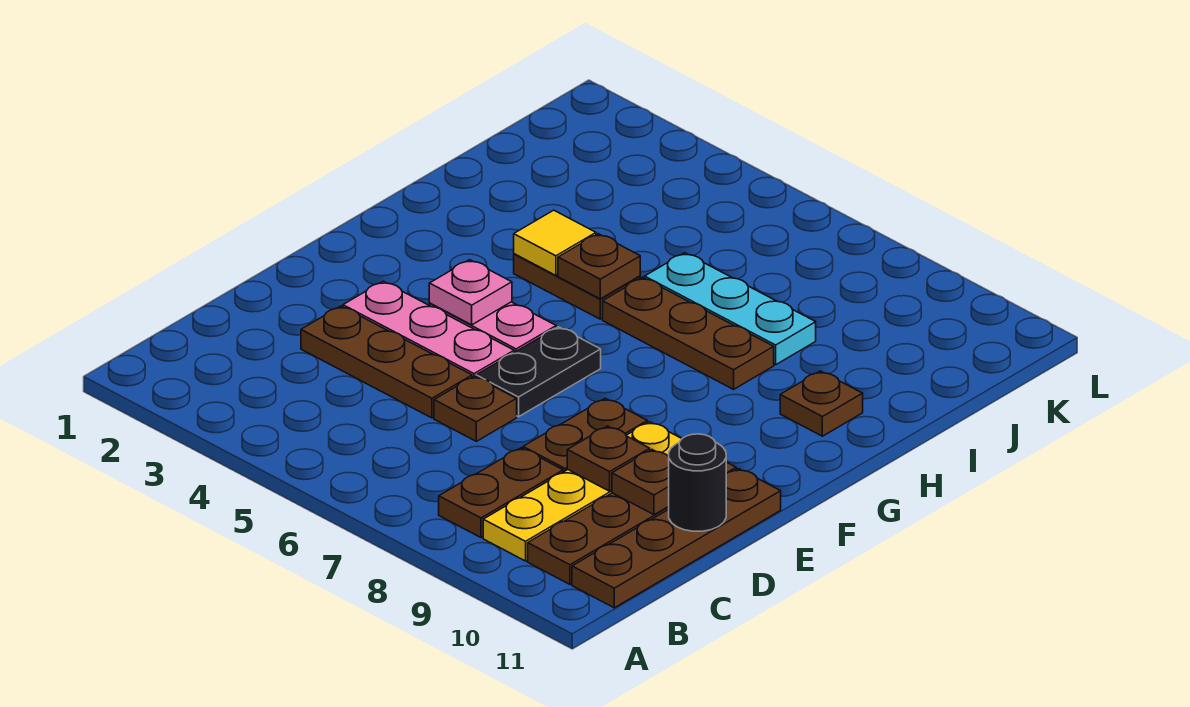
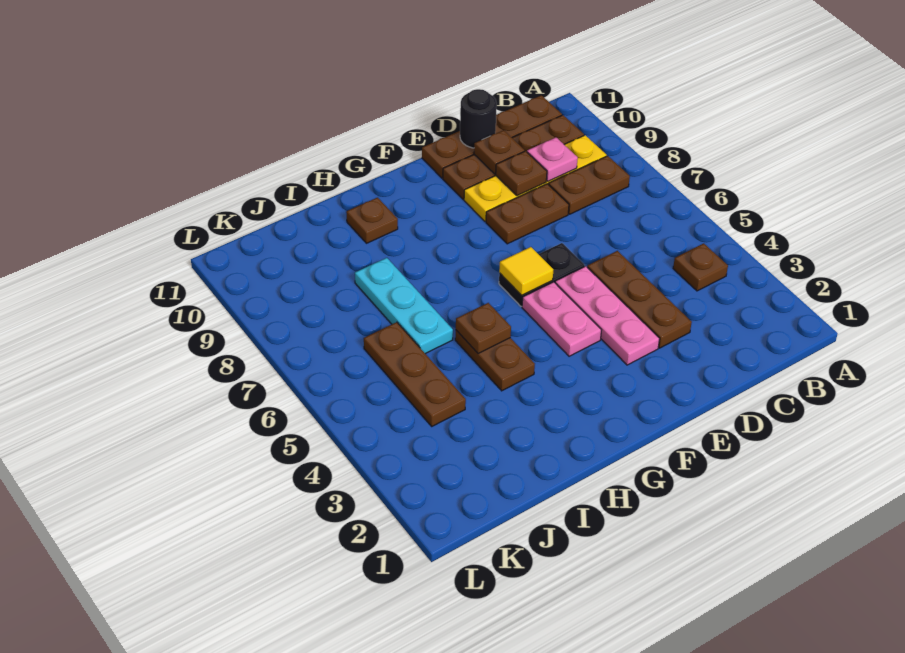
brown plate D6 level 1 -> brown plate B4 level 1
pink plate F4 level 2 -> pink plate C9 level 2
yellow tile H4 level 2 -> yellow tile F6 level 2
brown plate H6:H8 level 1 -> brown plate J4:J6 level 1

